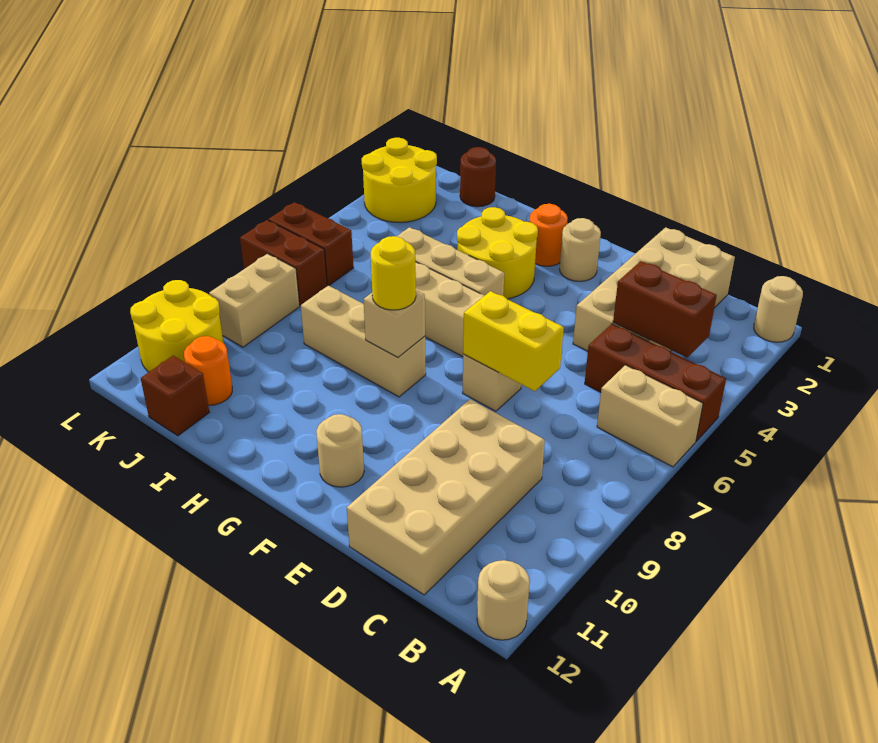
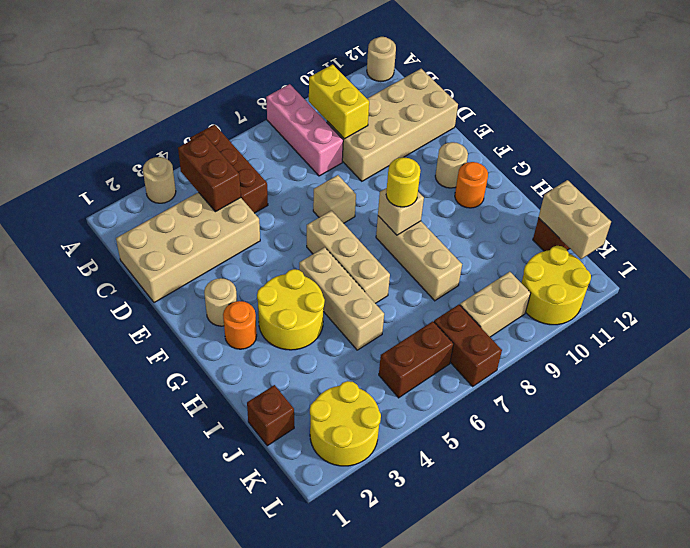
tan round brick A1 level 1 -> tan round brick A3 level 1
tan brick A6:B6 level 1 -> tan brick J12:K12 level 2
none -> pink brick A8:C8 level 1
yellow brick D7:E7 level 2 -> yellow brick B9:C9 level 2
brown round brick J1 level 1 -> brown brick J1 level 1
orange round brick J11 level 1 -> orange round brick G11 level 1
brown brick K6:L6 level 1 -> brown brick K5:K6 level 1

